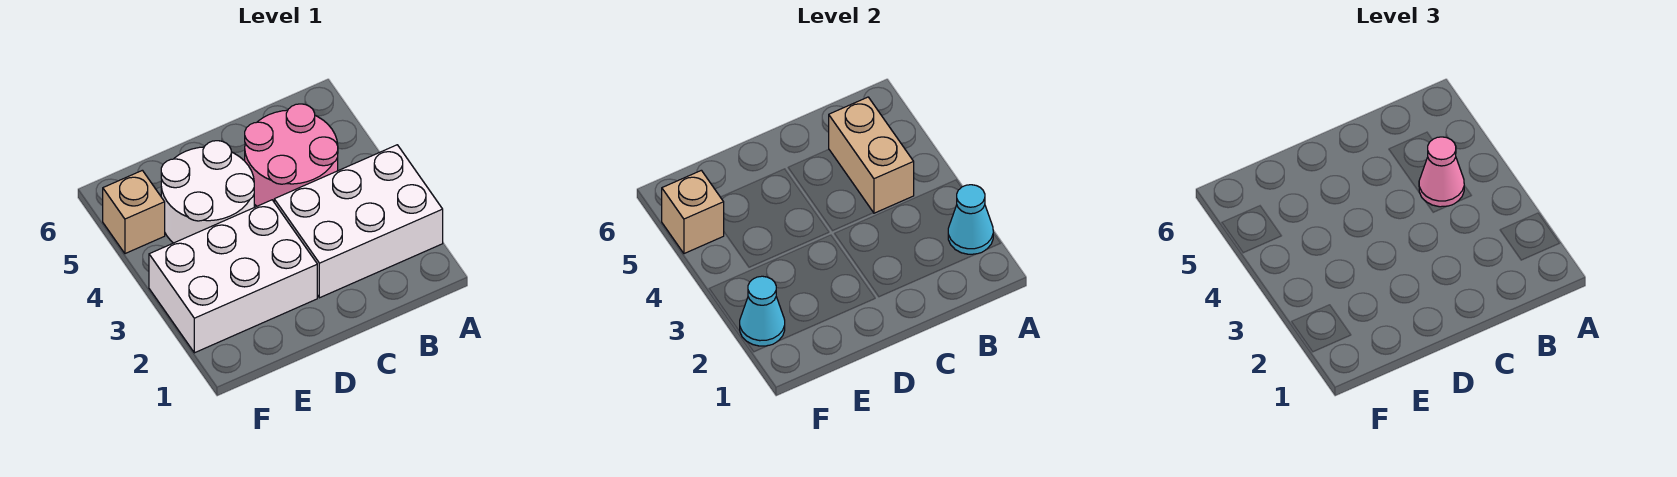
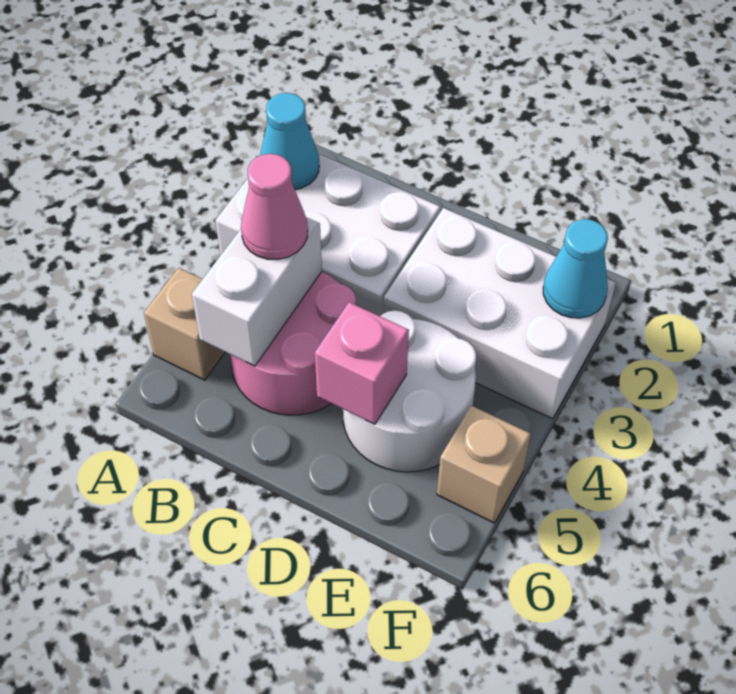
tan brick B4:B5 level 2 -> white brick B4:B5 level 2
none -> pink brick D5 level 2
tan brick F5 level 2 -> tan brick A5 level 1

